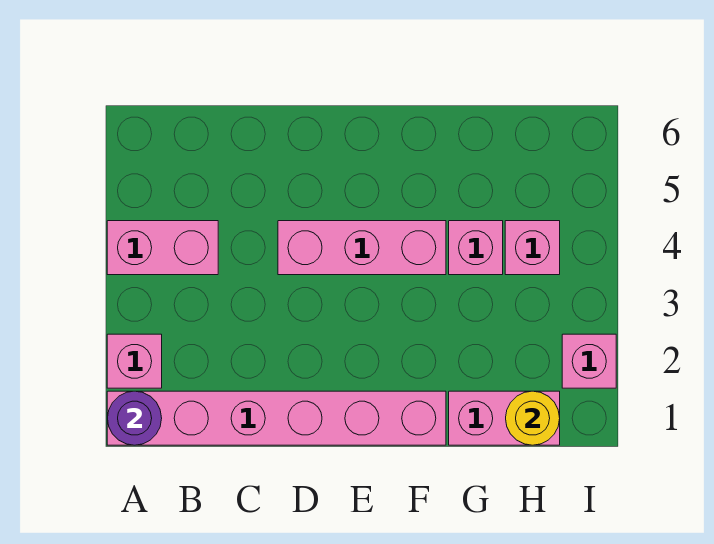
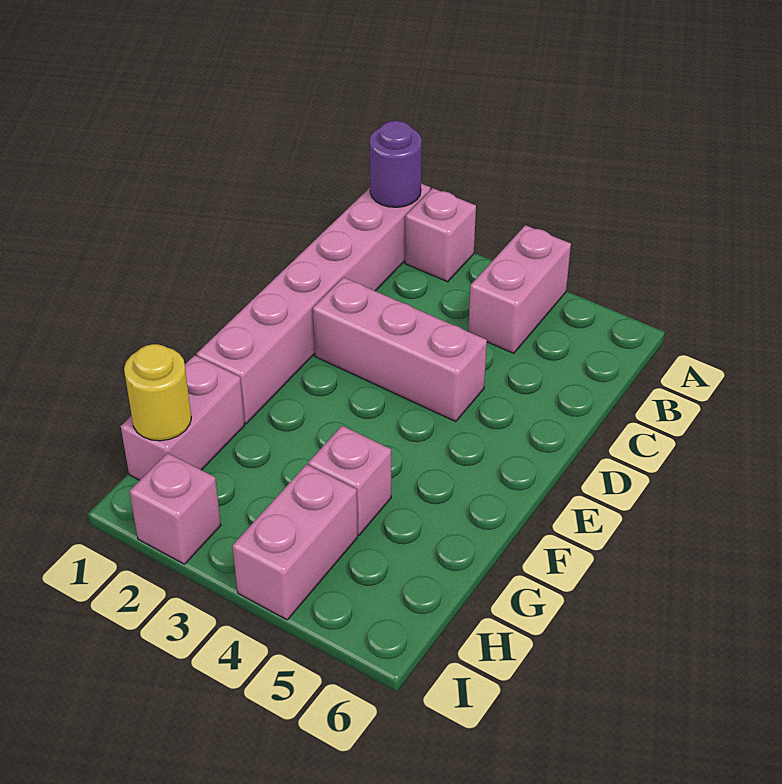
pink brick D4:F4 level 1 -> pink brick D2:D4 level 1
pink brick H4 level 1 -> pink brick H4:I4 level 1

